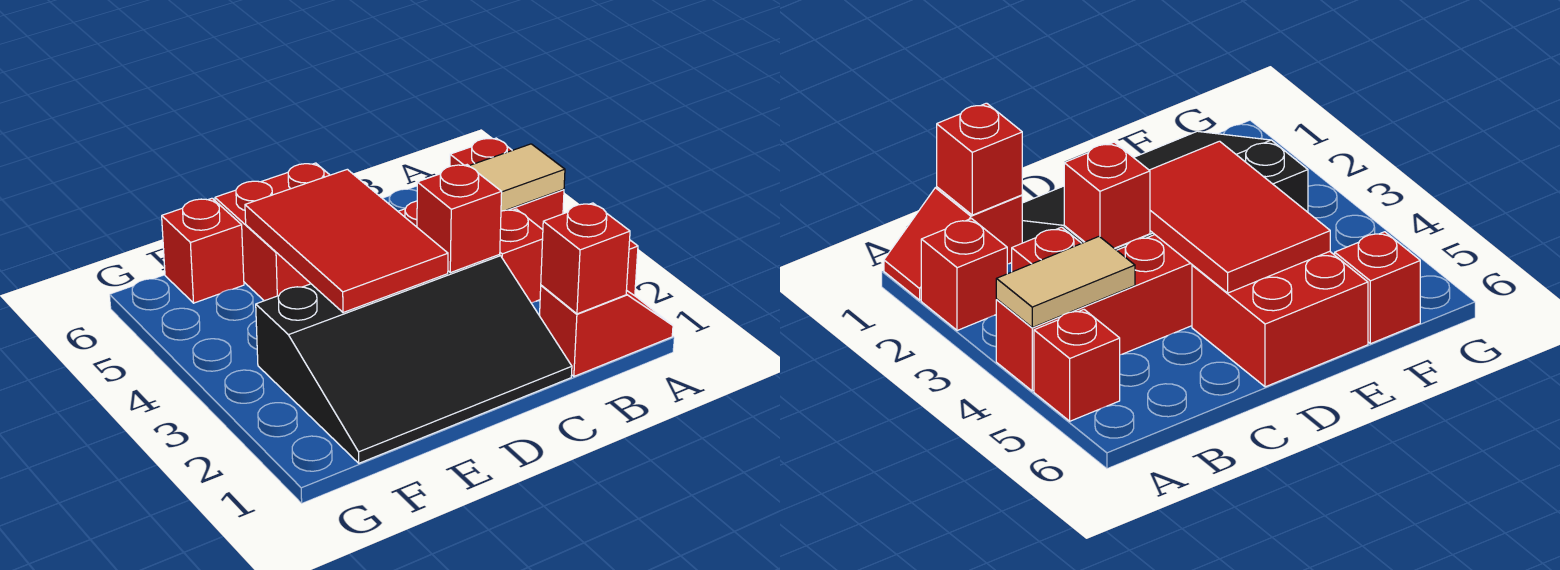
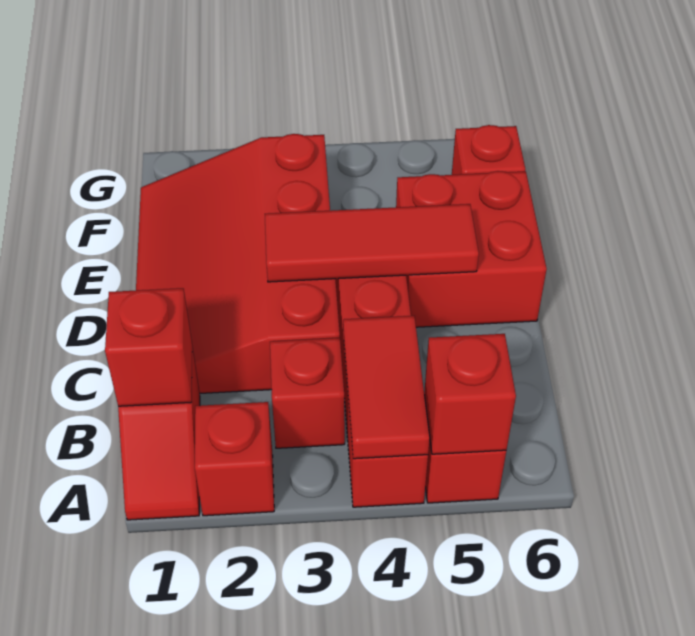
tan tile A4:B4 level 2 -> red tile A4:B4 level 2
black slope C1:F3 level 1 top 3 -> red slope C1:F3 level 1 top 3
red brick C3 level 2 -> red brick A5 level 2
red tile D3:E5 level 2 -> red tile D3:D5 level 2

